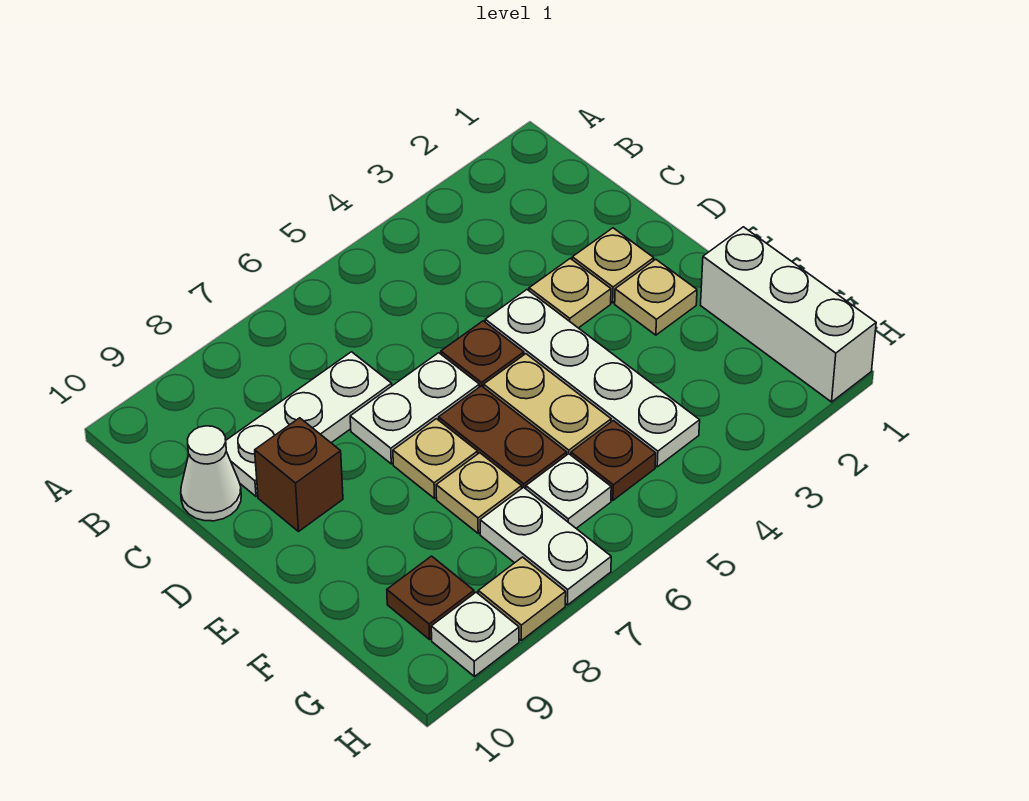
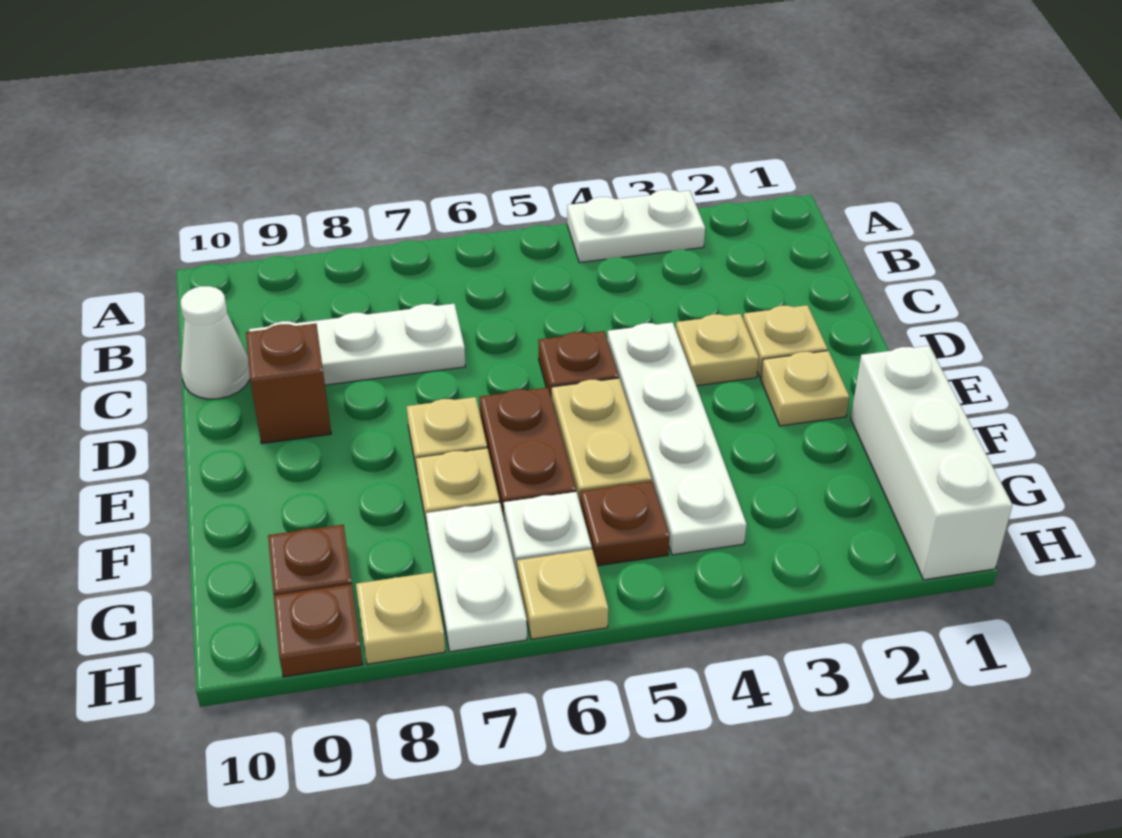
white plate D6:D7 level 1 -> white plate A3:A4 level 1
none -> tan plate H6 level 1
white plate H9 level 1 -> brown plate H9 level 1

